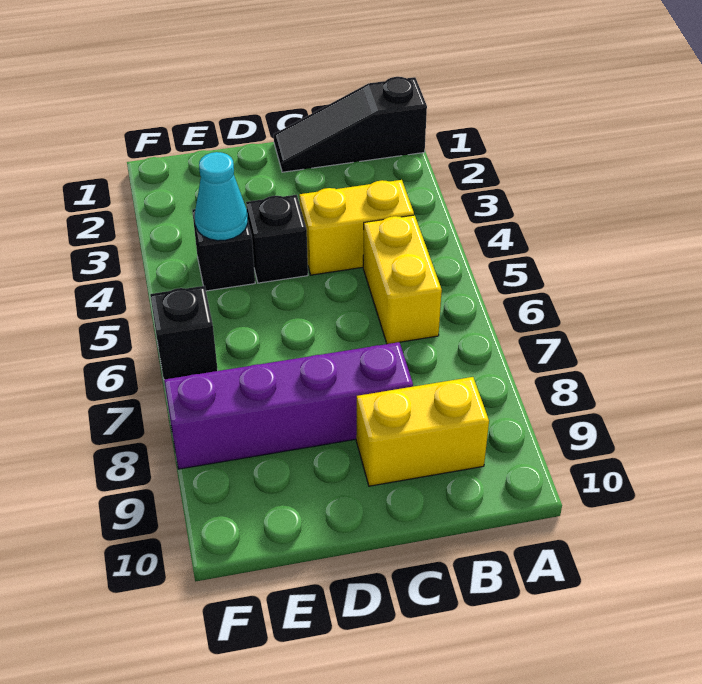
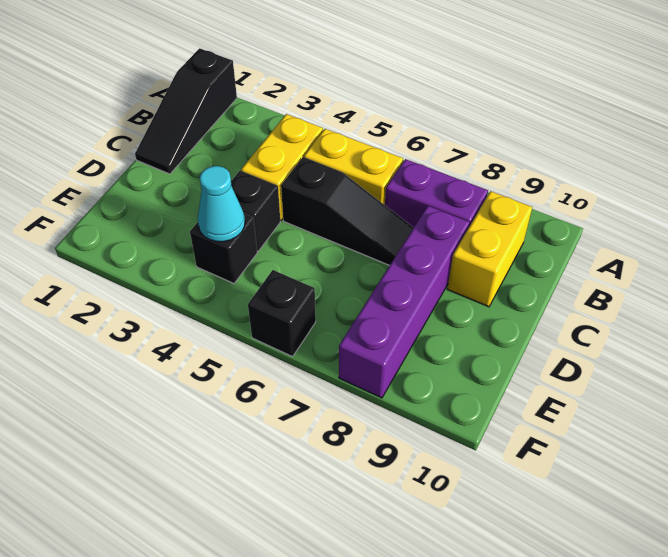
none -> purple brick B7:B8 level 1
none -> black slope C5:C7 level 1 top 5

